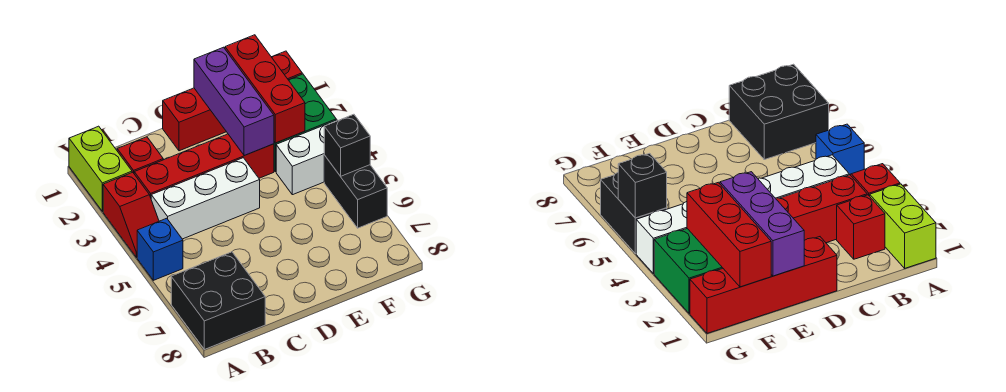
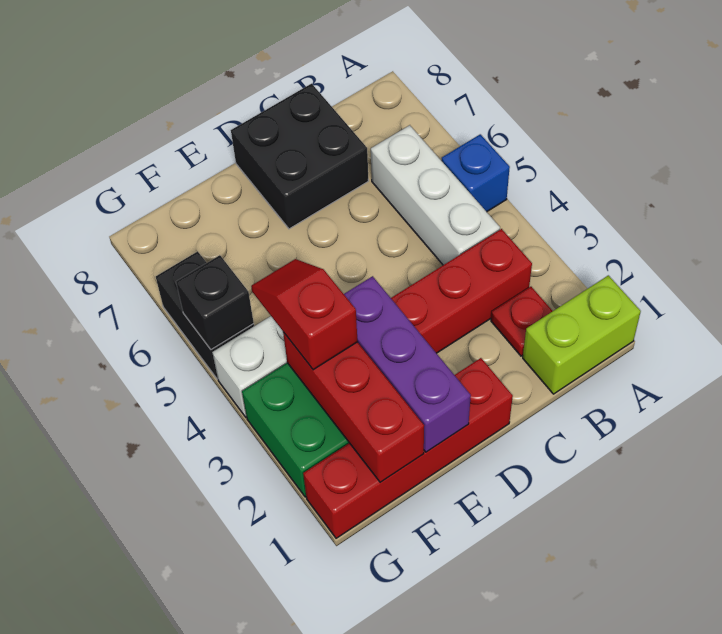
lime brick A1:A2 level 1 -> lime brick A1:B1 level 1
red slope A3:A4 level 1 top 3 -> red slope F3:F4 level 3 top 3
black brick A7:B8 level 1 -> black brick C7:D8 level 1
red brick B2 level 1 -> red plate B2 level 1
white brick B4:D4 level 1 -> white brick B4:B6 level 1

